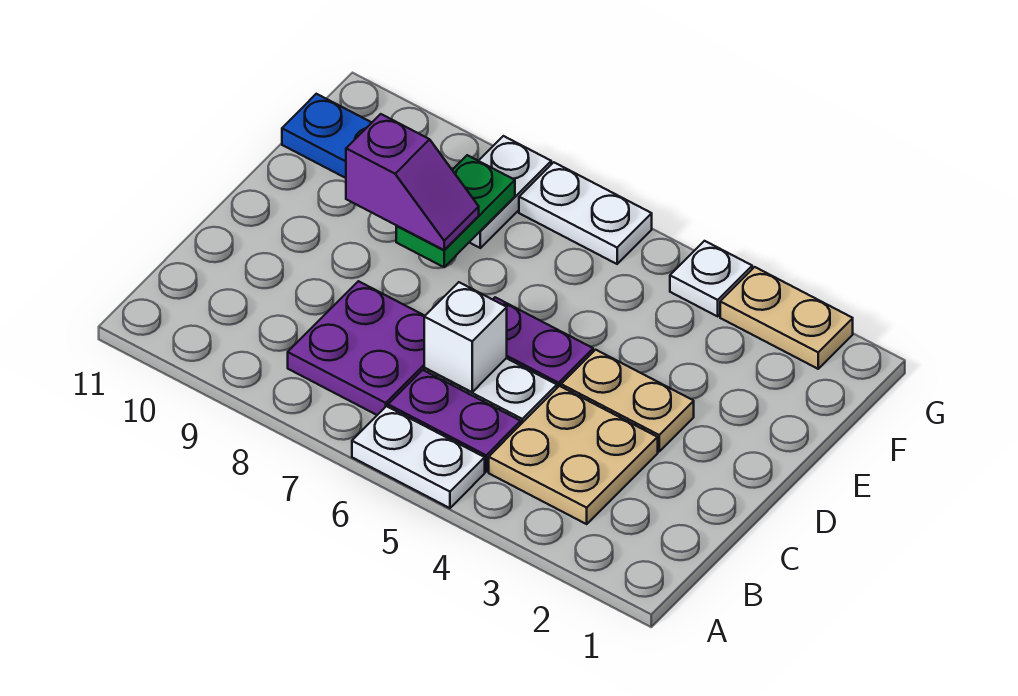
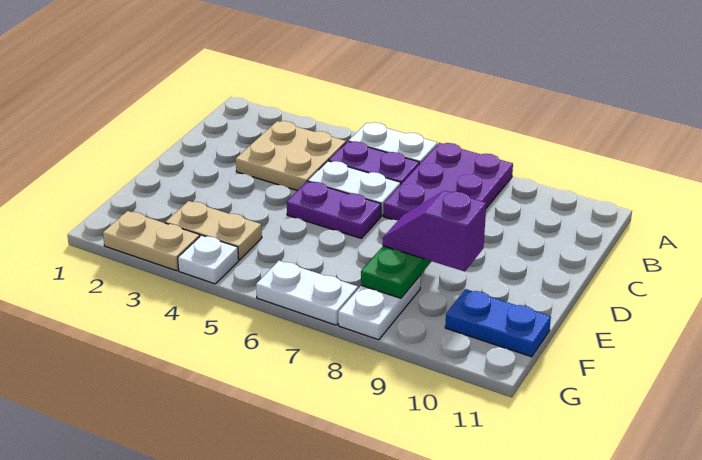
purple plate B7:C8 level 1 -> purple plate A7:C8 level 1
white brick C6 level 2 -> none
tan plate D3:D4 level 1 -> tan plate F3:F4 level 1

